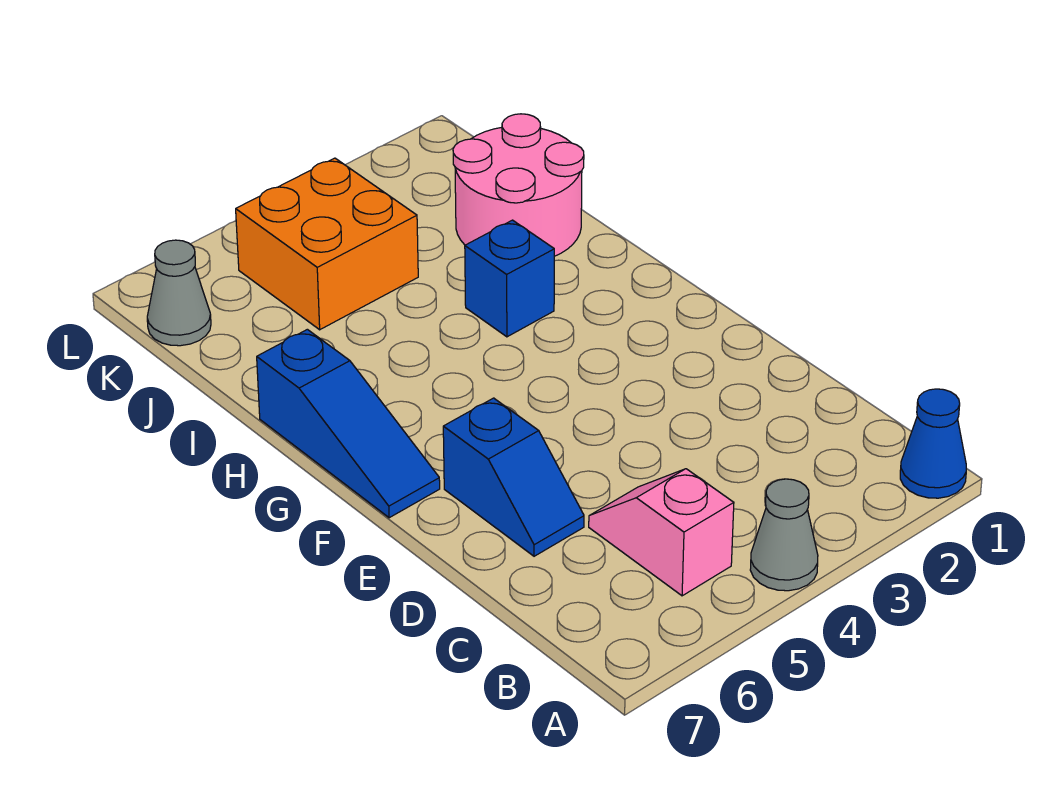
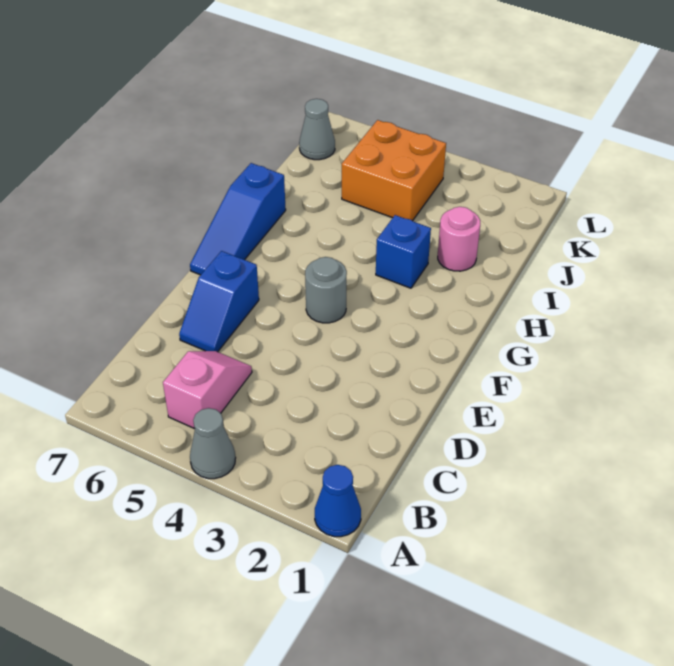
none -> grey round brick F4 level 1
pink round brick I1:J2 level 1 -> pink round brick I2 level 1

